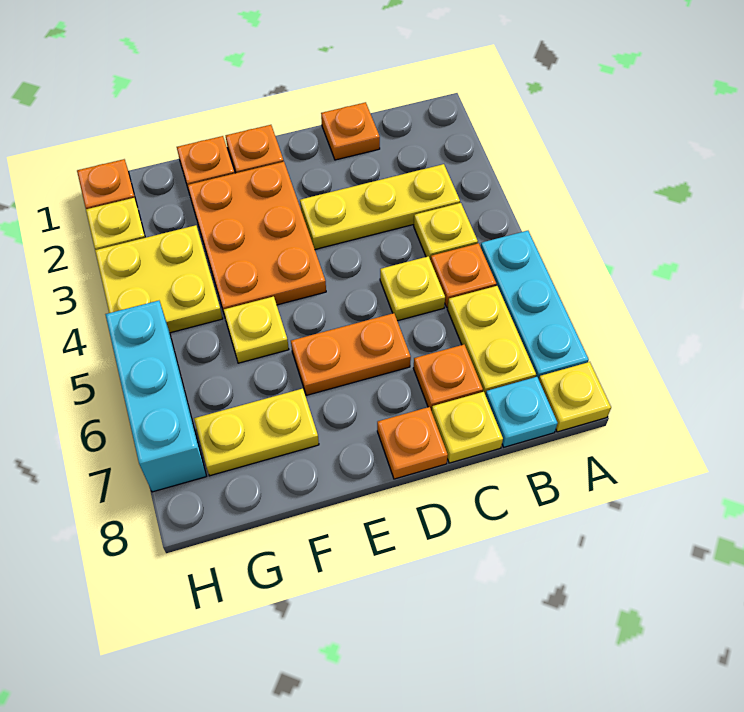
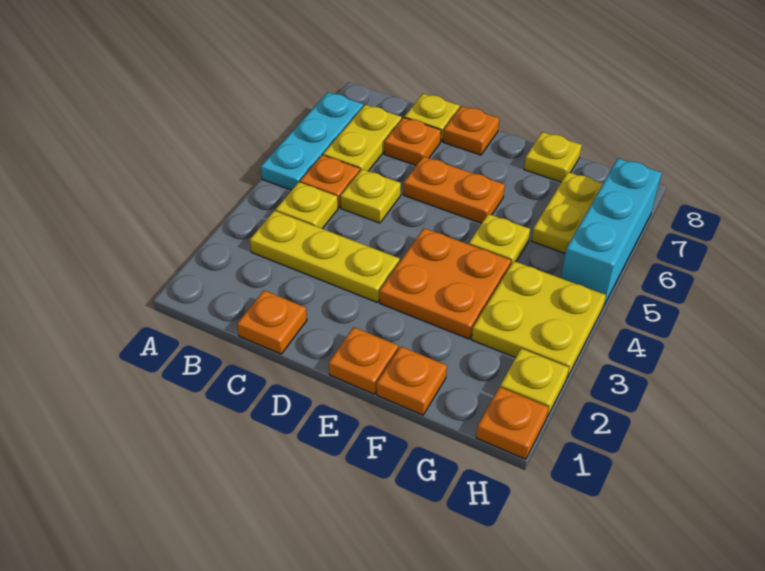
yellow plate A8 level 1 -> yellow plate F8 level 1
cyan plate B8 level 1 -> none
orange plate E2:F4 level 1 -> orange plate E3:F4 level 1
yellow plate F7:G7 level 1 -> yellow plate G6:G7 level 1

